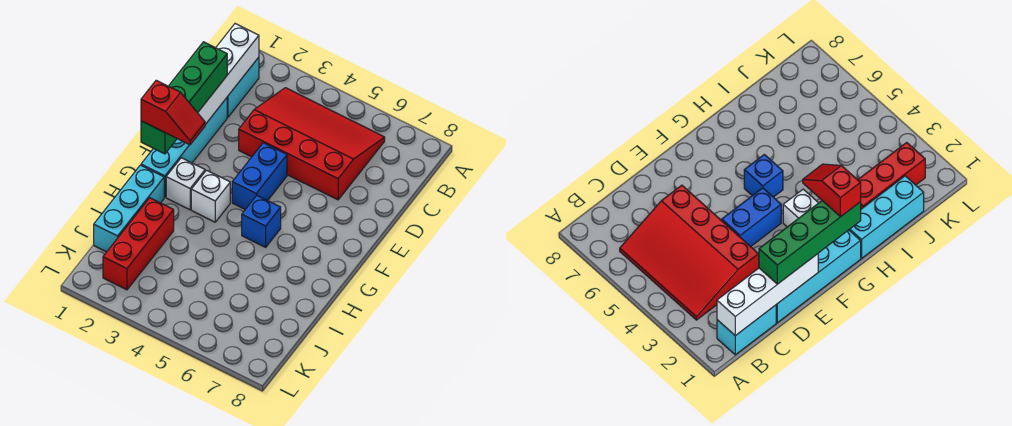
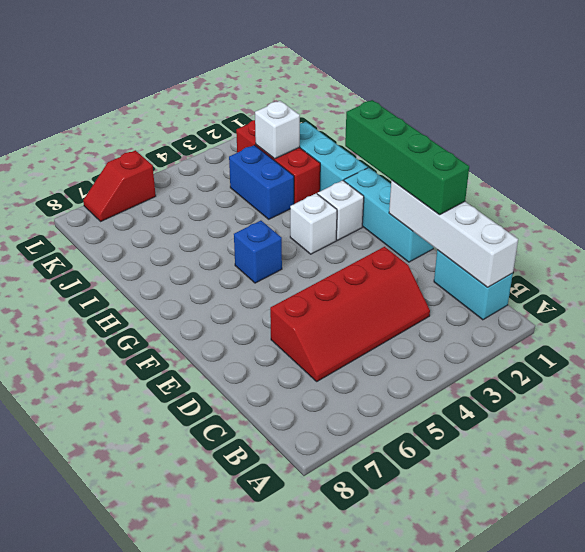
red slope B3:D6 level 1 top D -> red slope C3:D6 level 1 top D
cyan brick D1:G1 level 1 -> cyan brick E1:G1 level 1
blue brick E4:F4 level 1 -> blue brick I3:J3 level 1
red slope G1:G2 level 4 top 1 -> red slope L6:L7 level 1 top 6
none -> white brick J2 level 2

